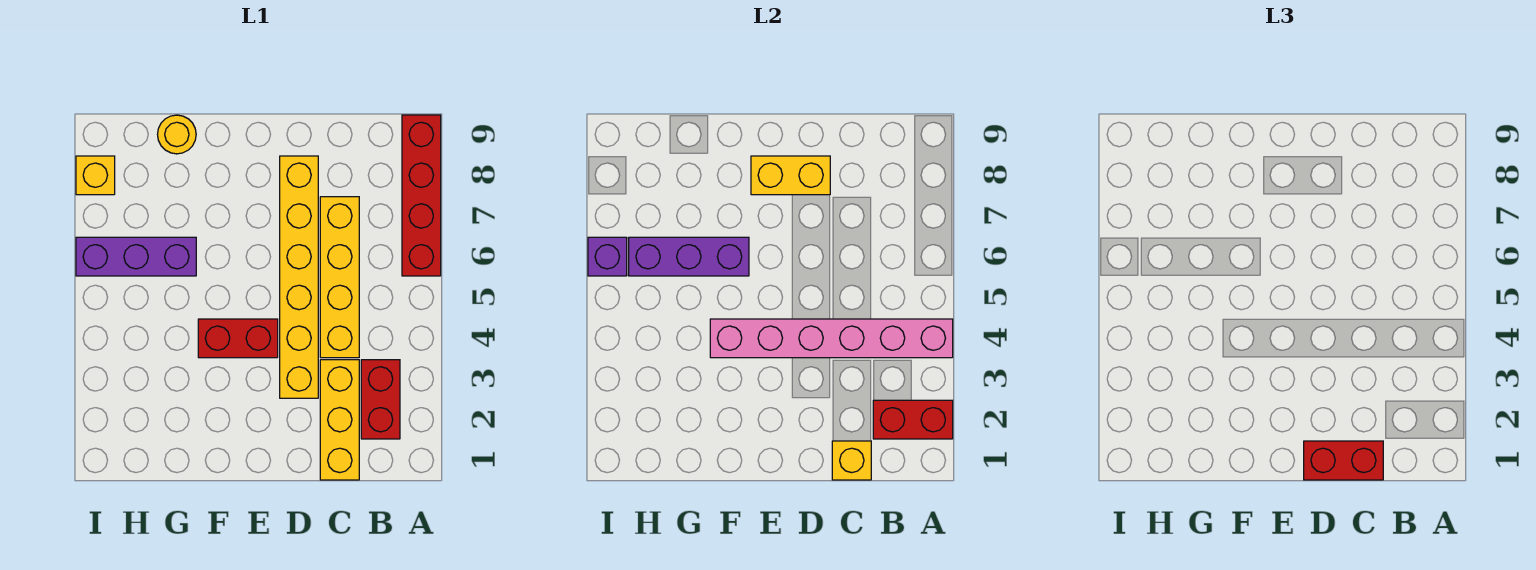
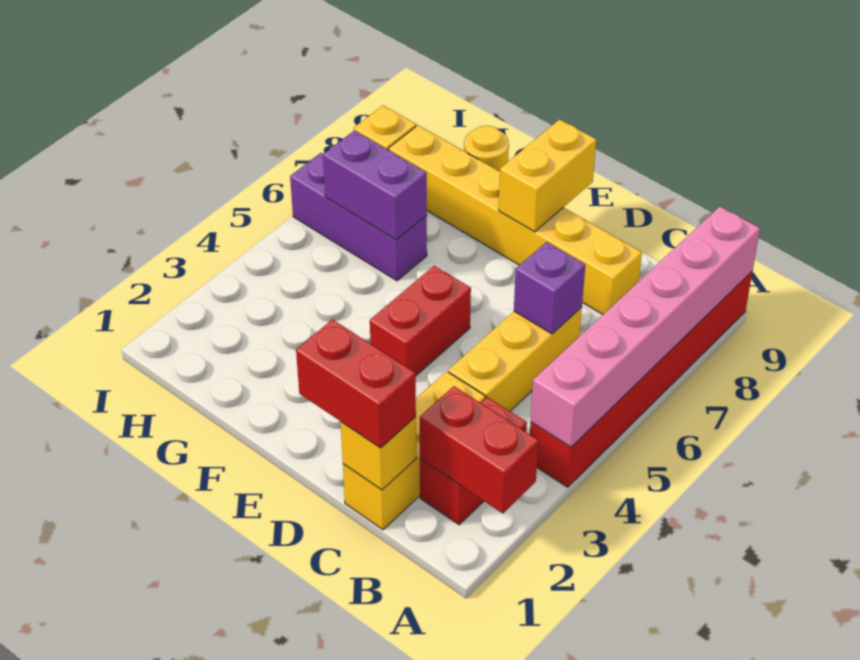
pink brick A4:F4 level 2 -> pink brick A4:A9 level 2
red brick A6:A9 level 1 -> red brick A4:A9 level 1
yellow brick C4:C7 level 1 -> yellow brick C4:C6 level 1
yellow brick D3:D8 level 1 -> yellow brick C8:H8 level 1
yellow brick D8:E8 level 2 -> yellow brick E8:E9 level 2
red brick E4:F4 level 1 -> red brick E4:E5 level 1
purple brick F6:H6 level 2 -> purple brick G6:H6 level 2
purple brick I6 level 2 -> purple brick C6 level 2

